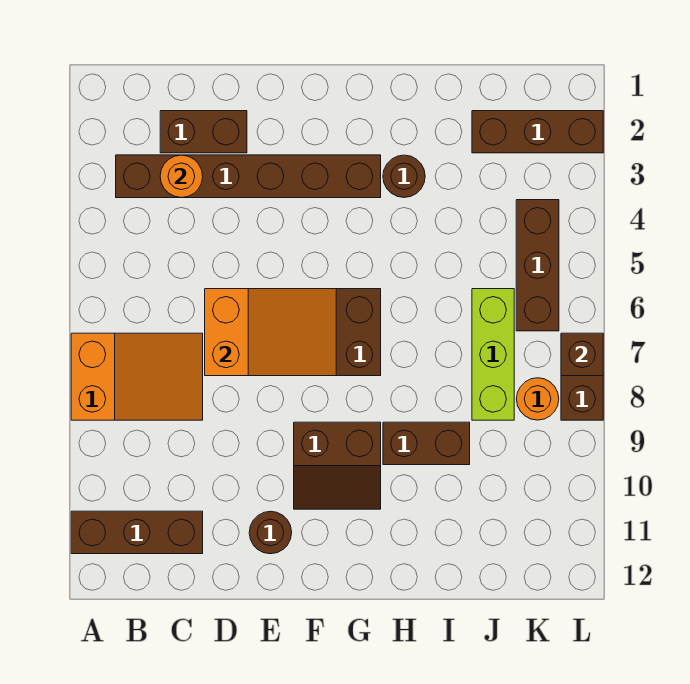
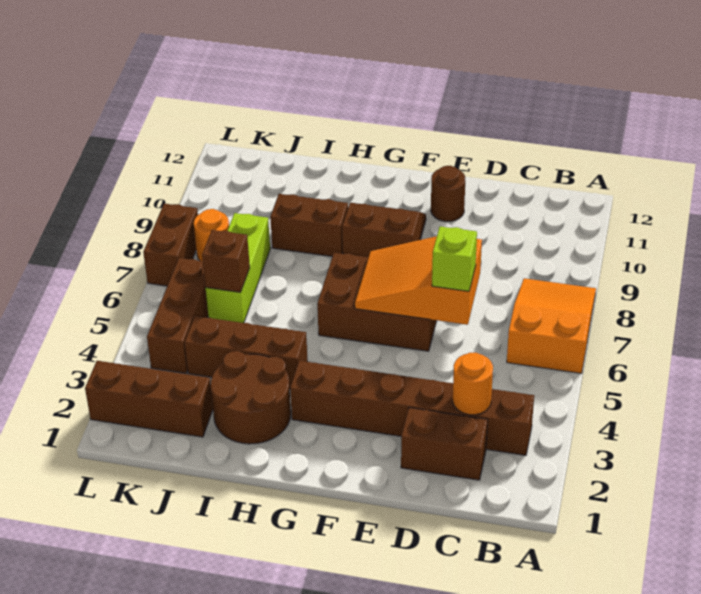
orange slope A7:C8 level 1 top A -> orange slope A6:B8 level 1 top 6
brown brick A11:C11 level 1 -> brown brick H4:J4 level 1
none -> lime brick D6 level 3
brown round brick H3 level 1 -> brown round brick H2:I3 level 1
brown brick L7 level 2 -> brown brick J6 level 2

